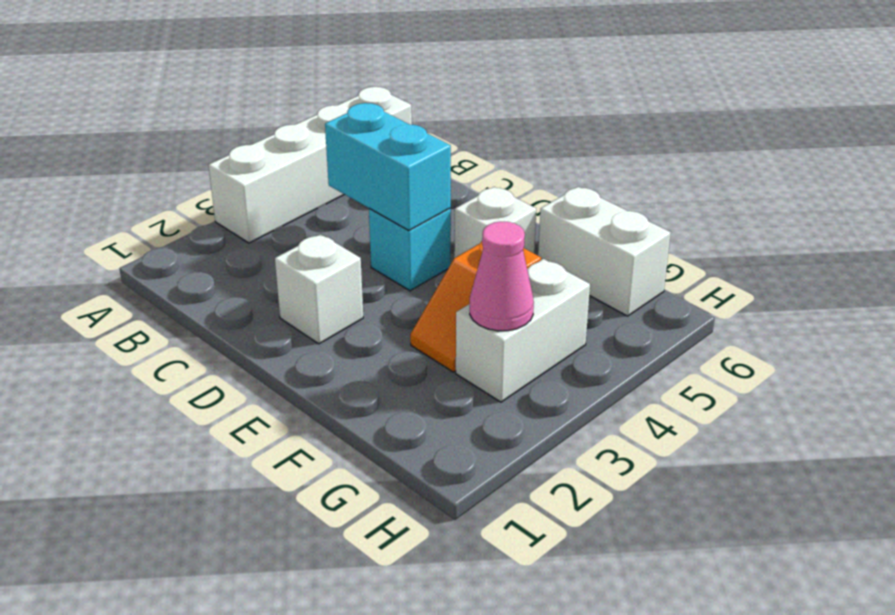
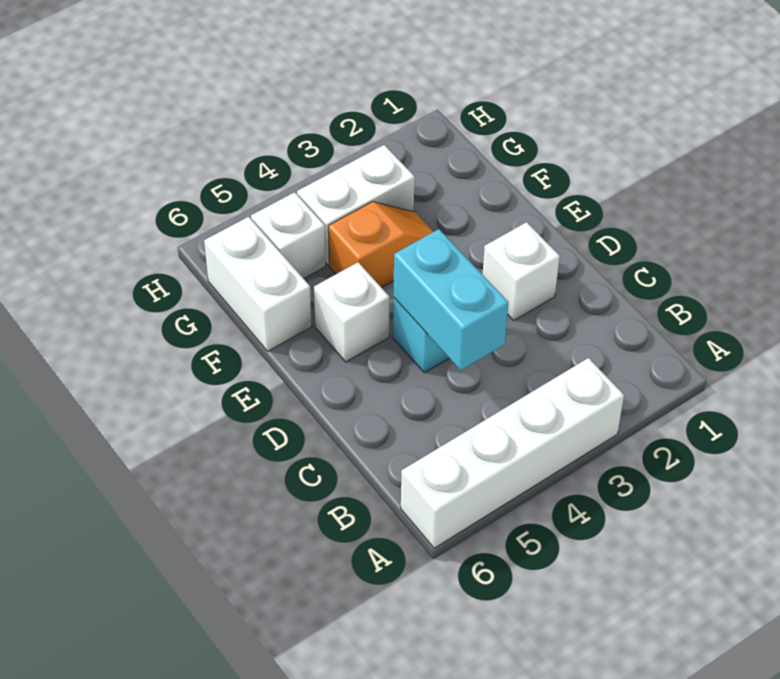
pink cone G3 level 2 -> none
none -> white brick G5 level 1

